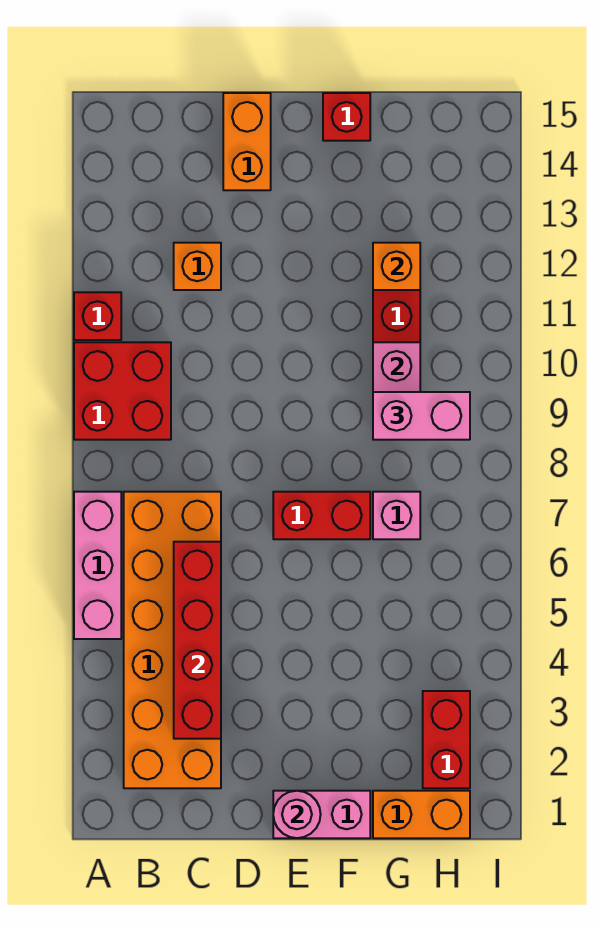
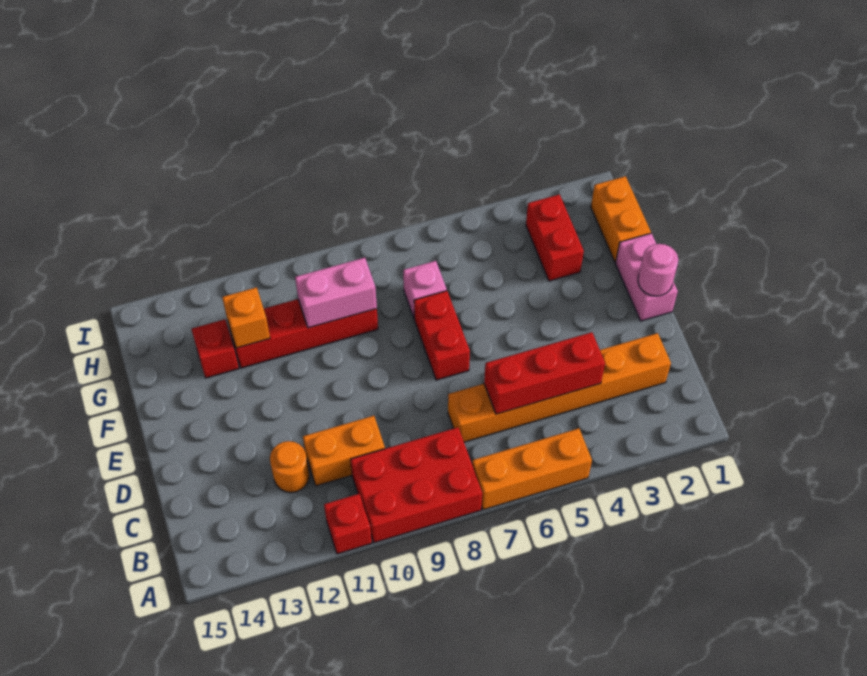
pink brick A5:A7 level 1 -> orange brick A5:A7 level 1
red brick A9:B10 level 1 -> red brick A8:B10 level 1
orange brick B2:C7 level 1 -> orange brick C2:C7 level 1
red brick C3:C6 level 2 -> red brick C4:C6 level 2
orange brick C12 level 1 -> orange round brick C12 level 1
orange brick D14:D15 level 1 -> orange brick C10:C11 level 1
red brick F15 level 1 -> red brick G13 level 1
pink brick G9:H9 level 3 -> none
red brick H2:H3 level 1 -> red brick G3:H3 level 1

